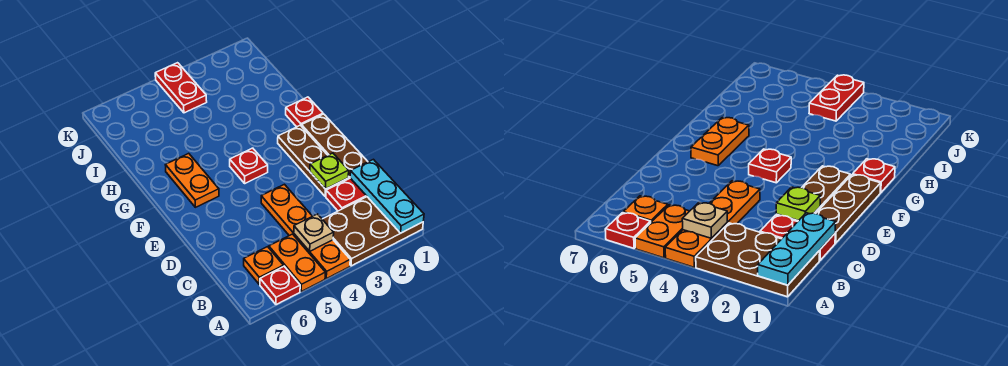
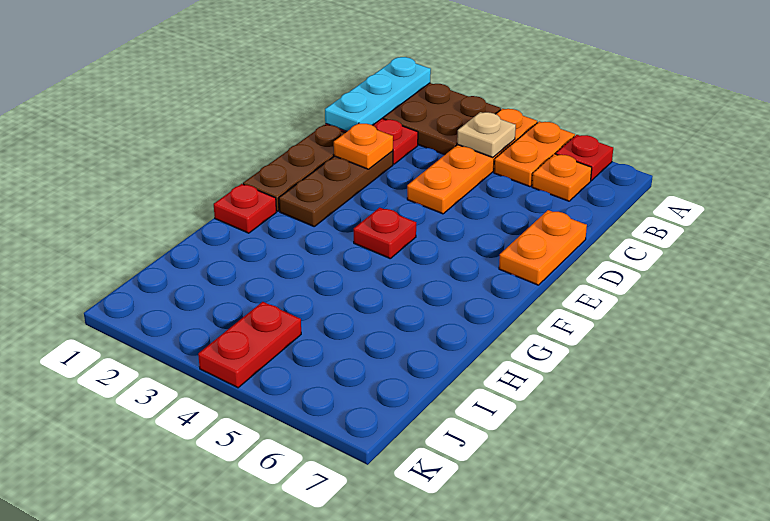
lime plate D2 level 2 -> orange plate D2 level 2
orange plate F6:G6 level 1 -> orange plate D7:E7 level 1

